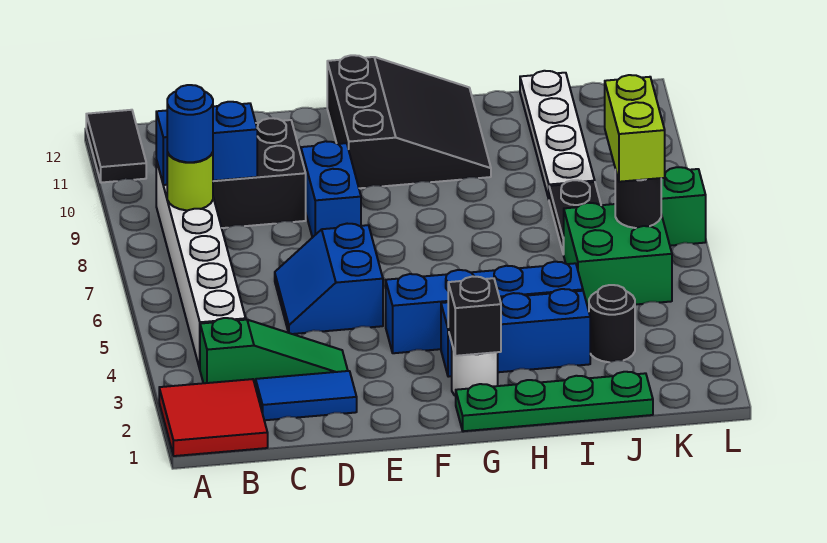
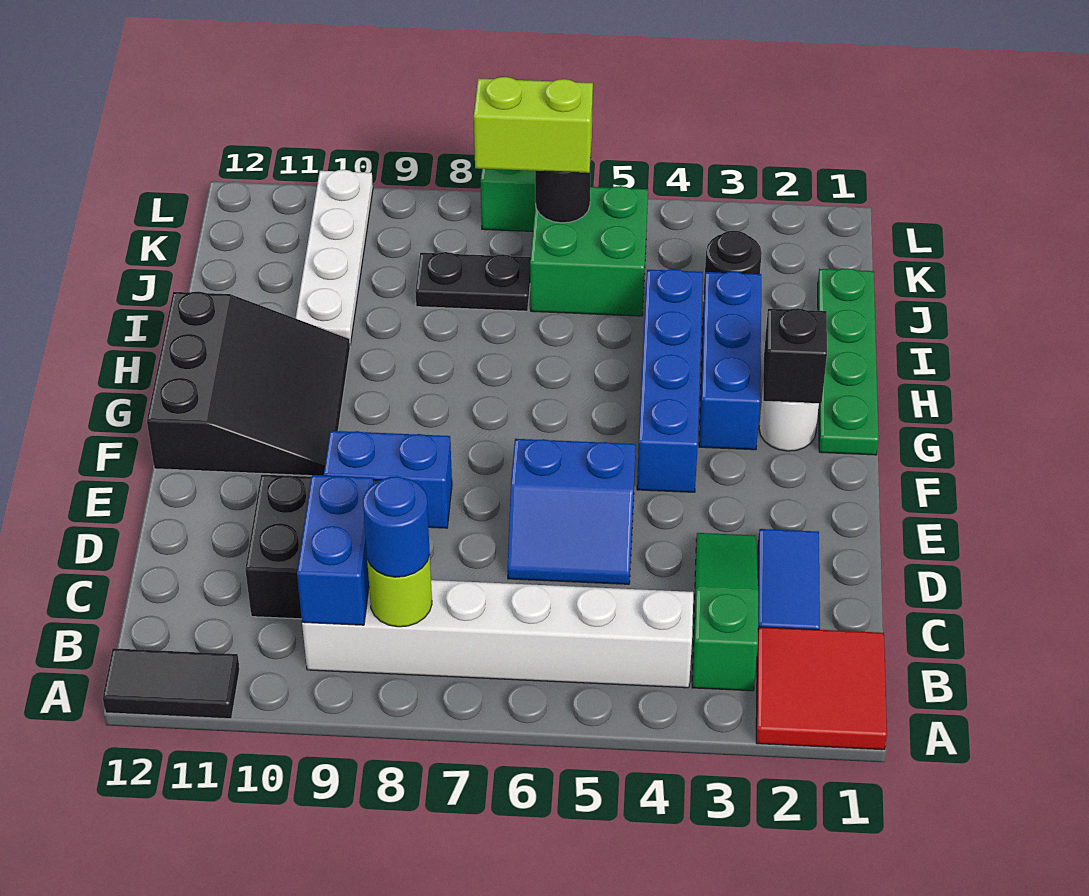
black slope F10:H12 level 1 top F -> black slope F10:H12 level 1 top 12
white plate J9:J12 level 1 -> white plate I10:L10 level 1

